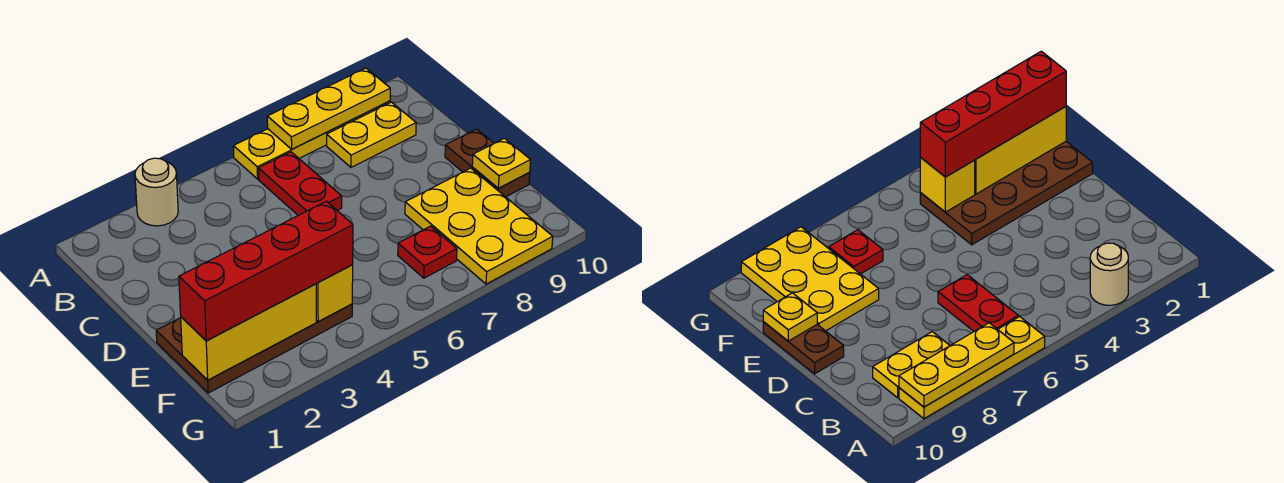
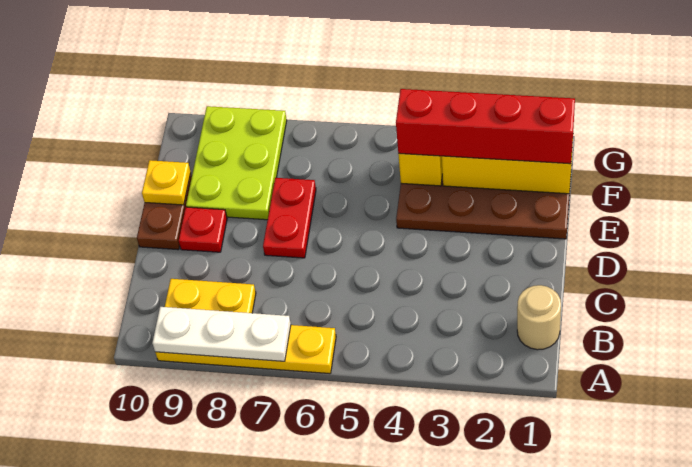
tan round brick A3 level 1 -> tan round brick B1 level 1
yellow plate A7:A9 level 2 -> white plate A7:A9 level 2
red plate B6:C6 level 1 -> red plate D7:E7 level 1
yellow plate E8:G9 level 1 -> lime plate E8:G9 level 1
red plate F7 level 1 -> red plate D9 level 1

